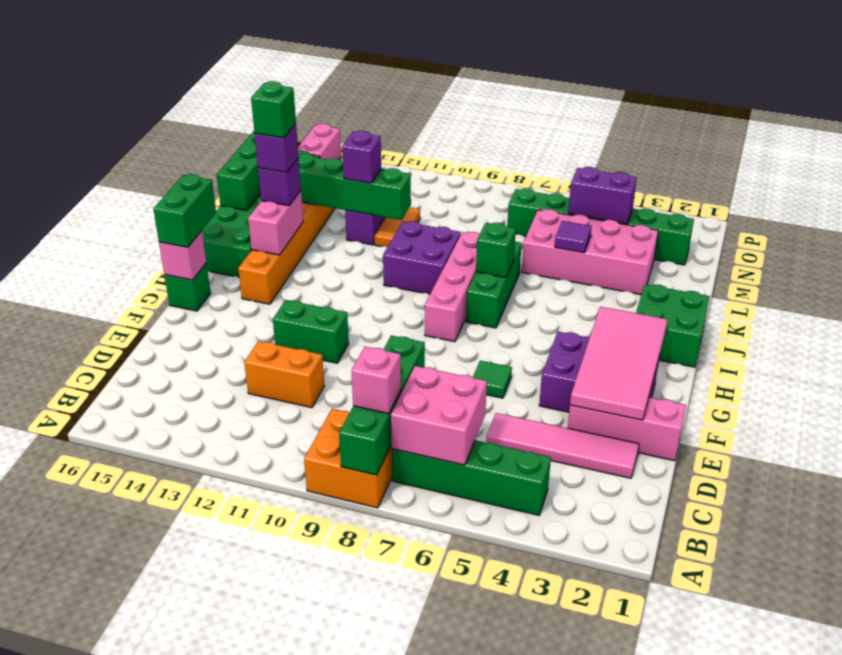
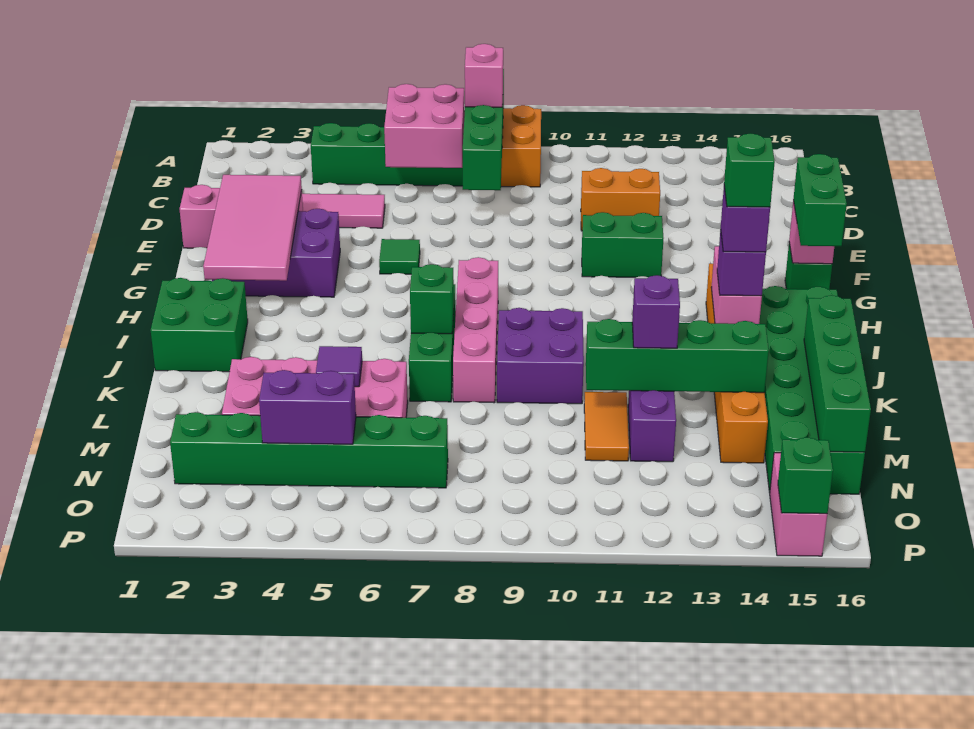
none -> green brick P15 level 2

